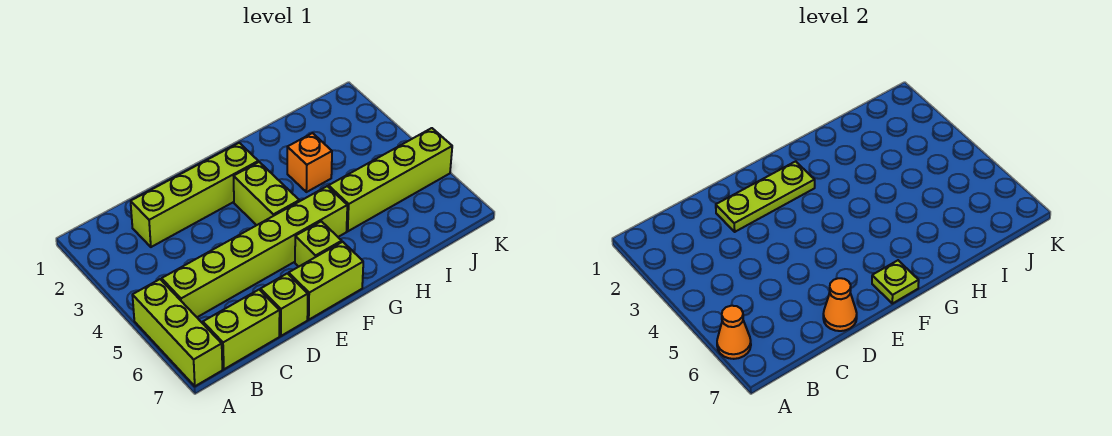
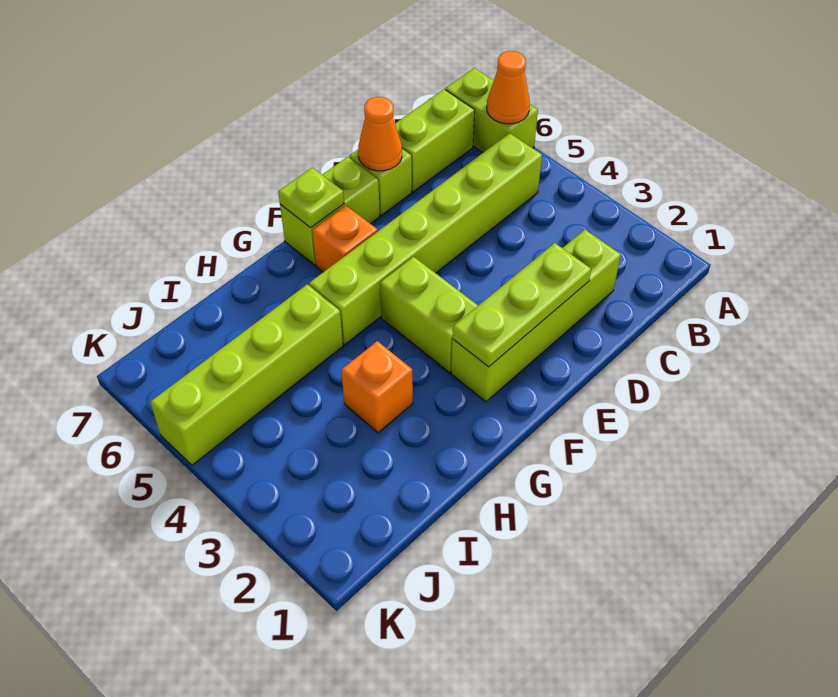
lime brick A5:A7 level 1 -> lime brick A6:A7 level 1
lime brick F6 level 1 -> orange brick F6 level 1

